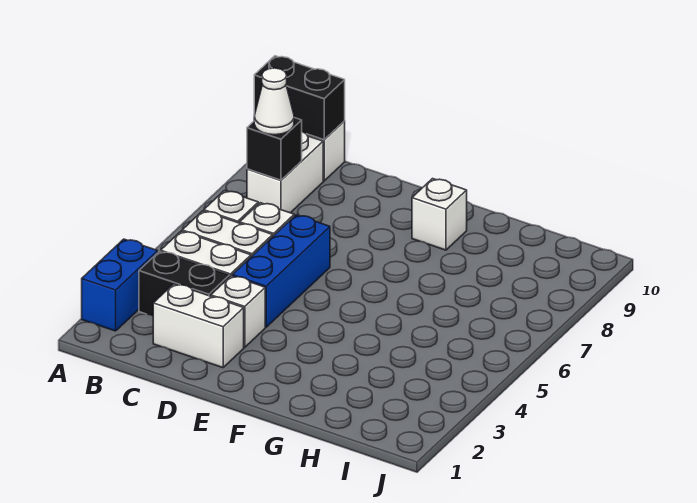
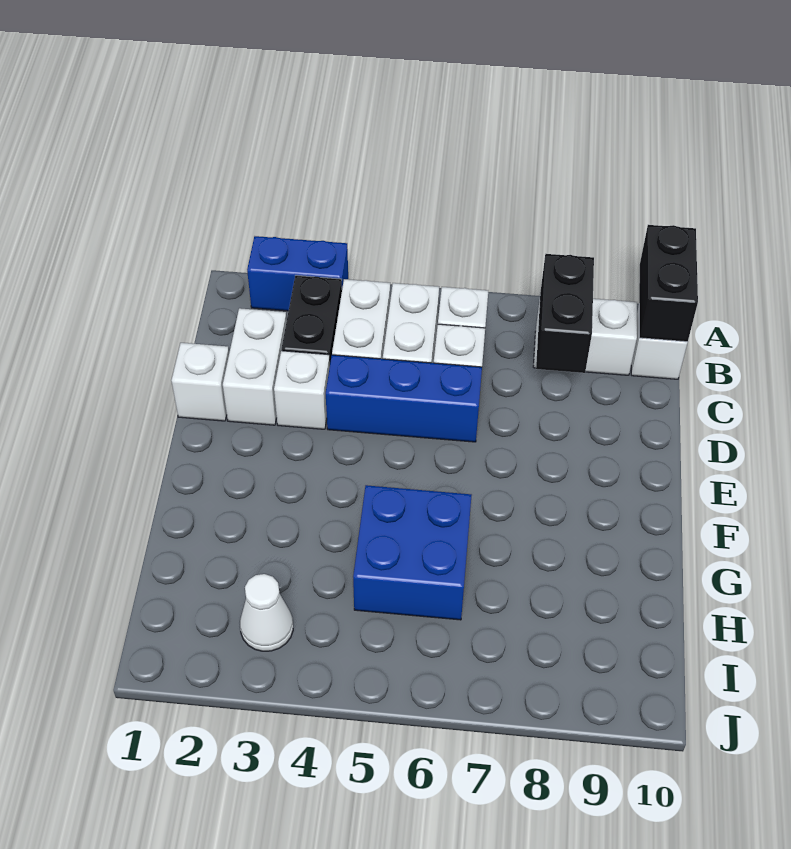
black brick B8 level 2 -> black brick B8:C8 level 2
white cone B8 level 3 -> white cone I3 level 1
white brick F9 level 1 -> white brick D1 level 1
none -> blue brick G5:H6 level 1

